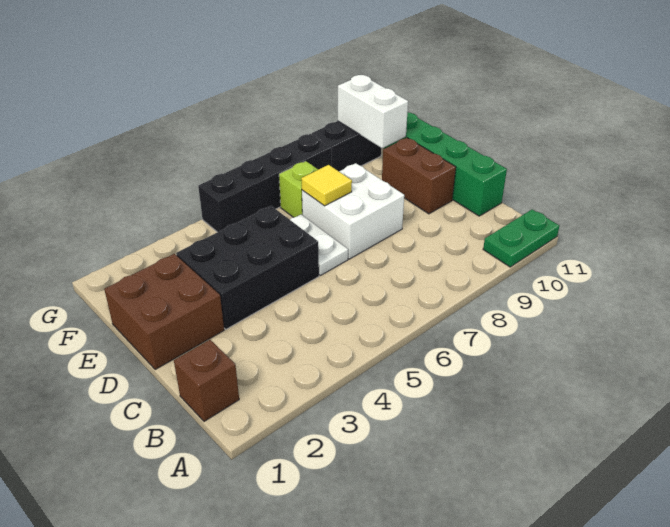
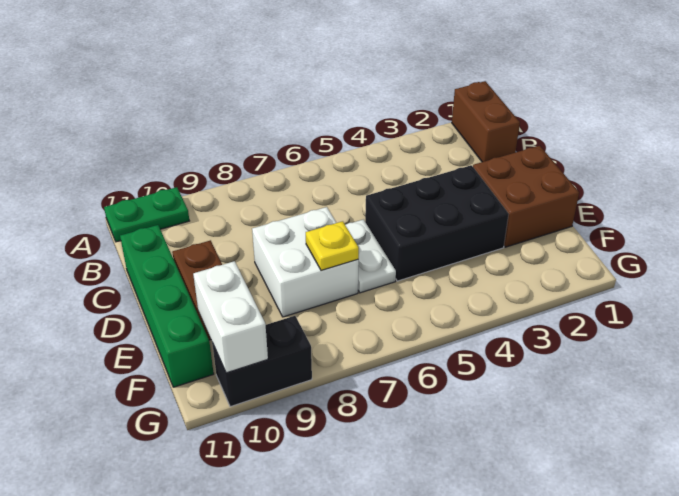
brown brick B1 level 1 -> brown brick A1:B1 level 1
yellow tile E7 level 2 -> yellow plate E7 level 2
lime brick F7 level 1 -> none
black brick G5:G8 level 1 -> none

